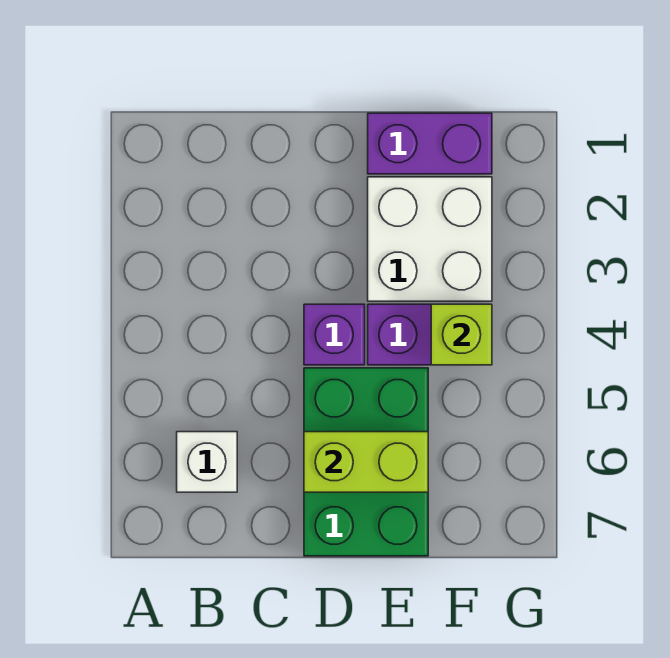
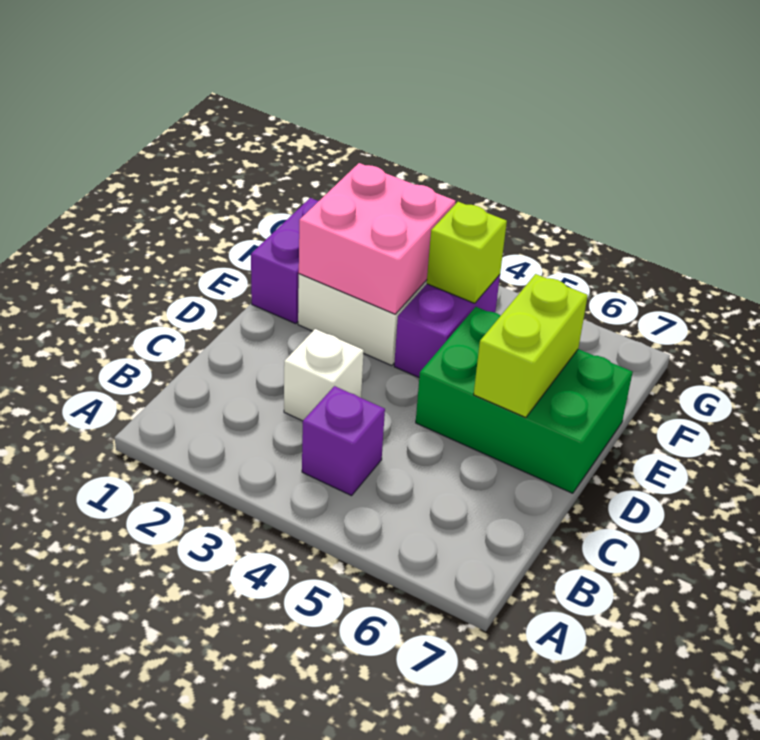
white brick B6 level 1 -> white brick C3 level 1
purple brick D4 level 1 -> purple brick B4 level 1
none -> pink brick E2:F3 level 2

